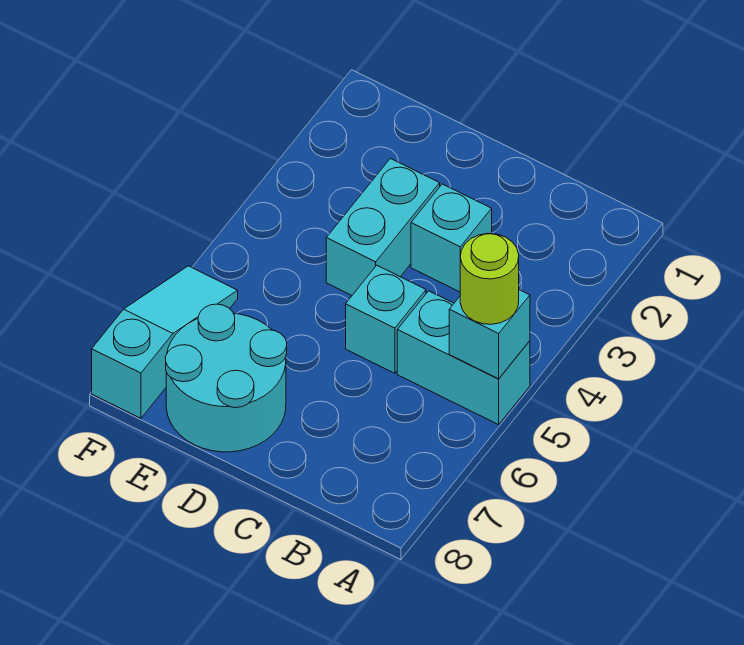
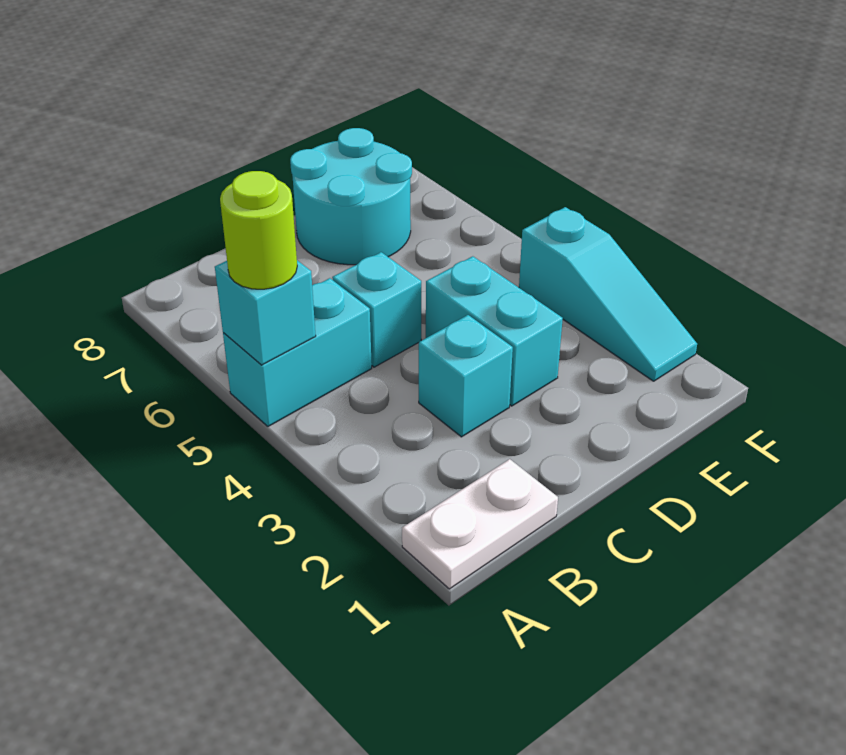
none -> white plate A1:B1 level 1
cyan slope F6:F8 level 1 top 8 -> cyan slope F2:F4 level 1 top 4

